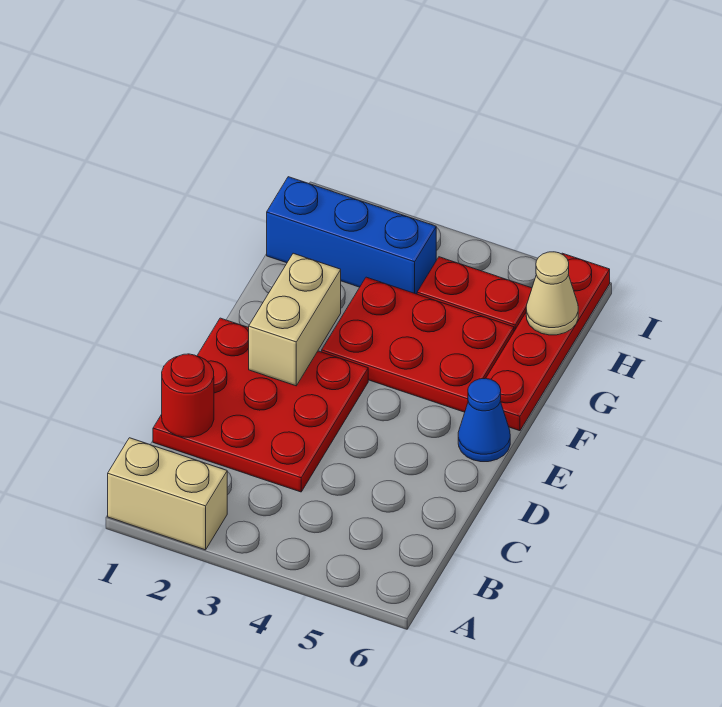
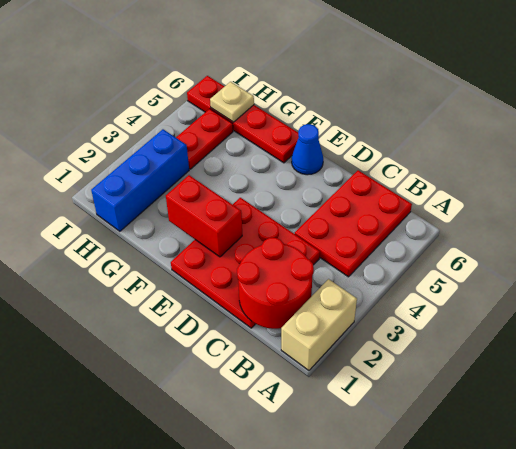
red round brick C1 level 2 -> red round brick B1:C2 level 2
tan brick E2:F2 level 2 -> red brick E2:F2 level 2
red plate F3:G5 level 1 -> red plate B4:C6 level 1
tan cone H6 level 2 -> tan plate H6 level 2

